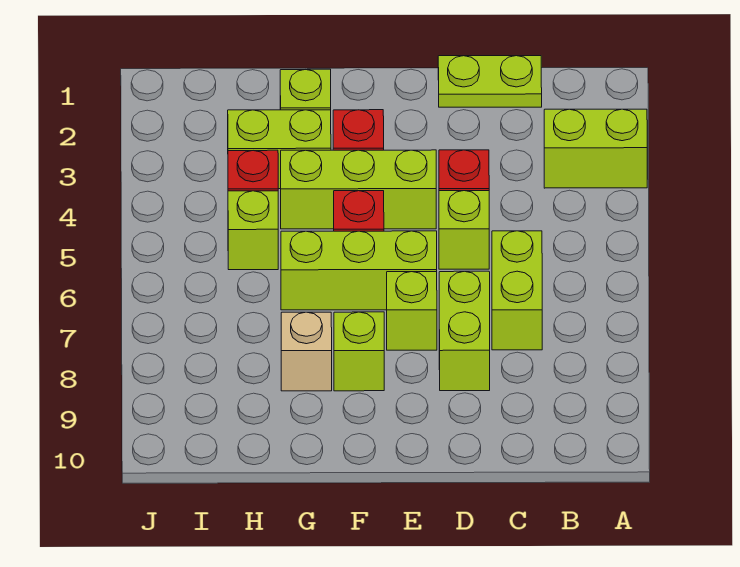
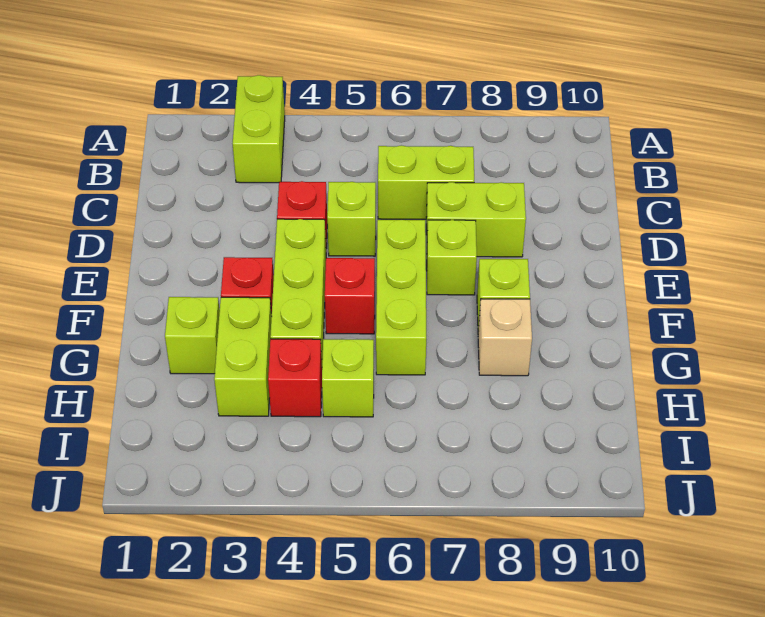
lime plate C1:D1 level 1 -> none

